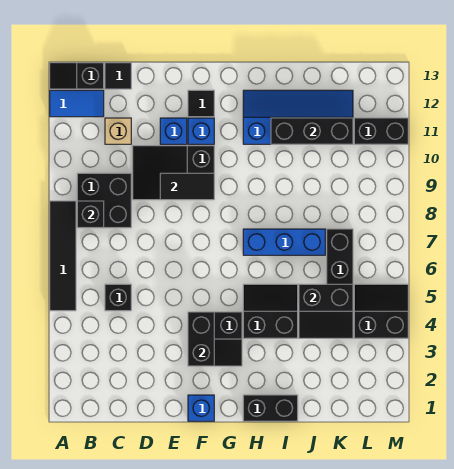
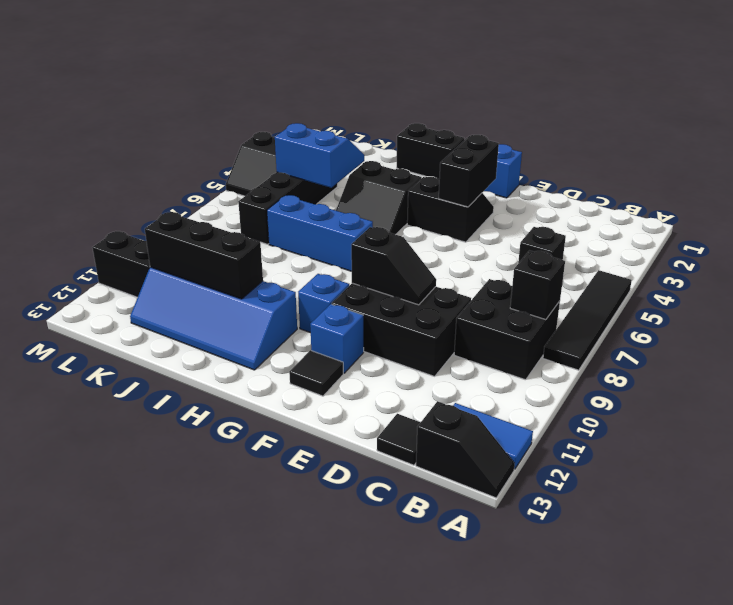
tan brick C11 level 1 -> none
black slope D9:F10 level 1 top F -> black brick D9:F10 level 1
black tile E9:F9 level 2 -> black slope E9:F9 level 2 top F
blue brick E11 level 1 -> blue brick G10 level 1
black slope J4:K5 level 2 top 5 -> blue slope J4:K5 level 2 top 5

